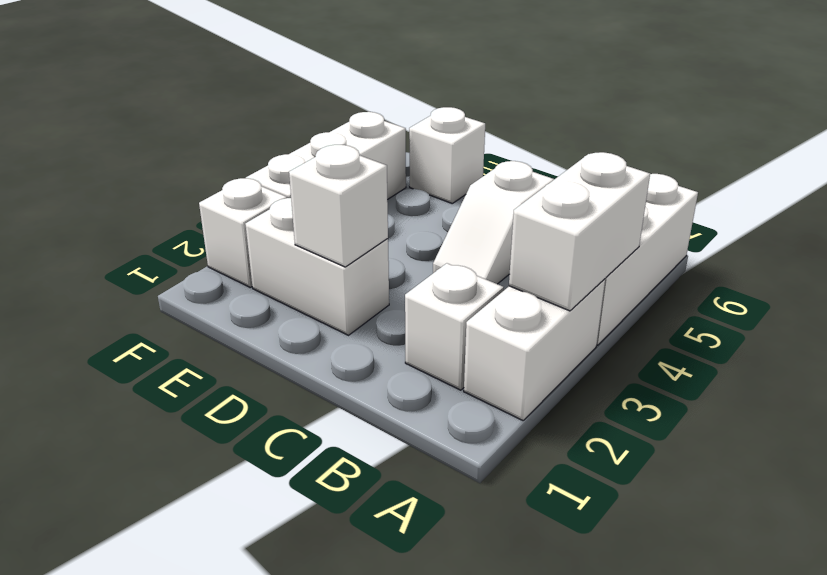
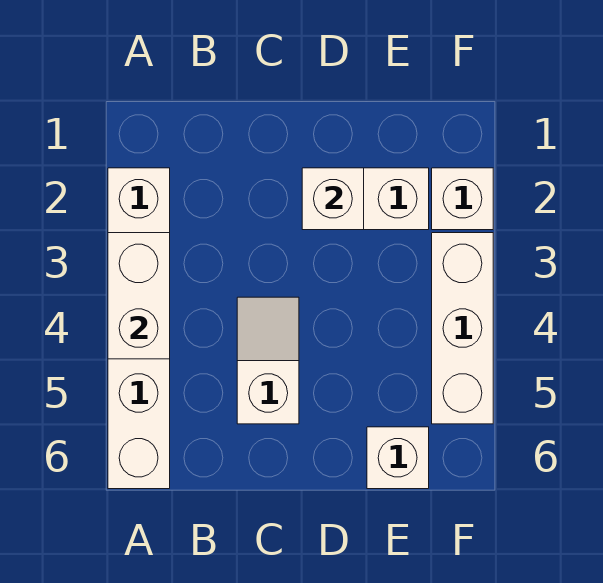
white brick B2 level 1 -> none

